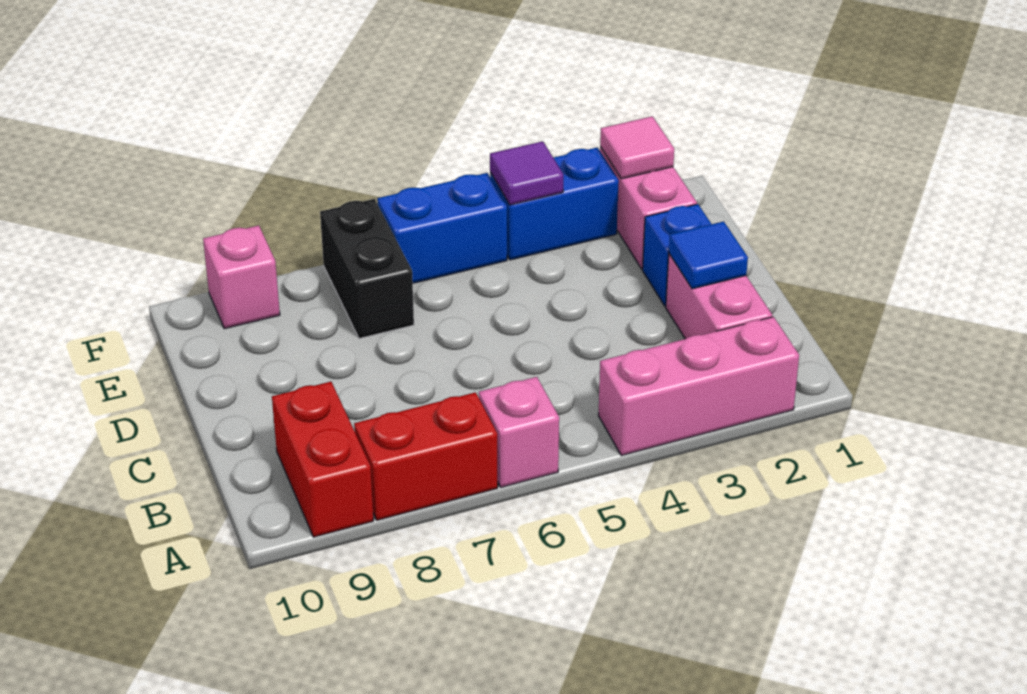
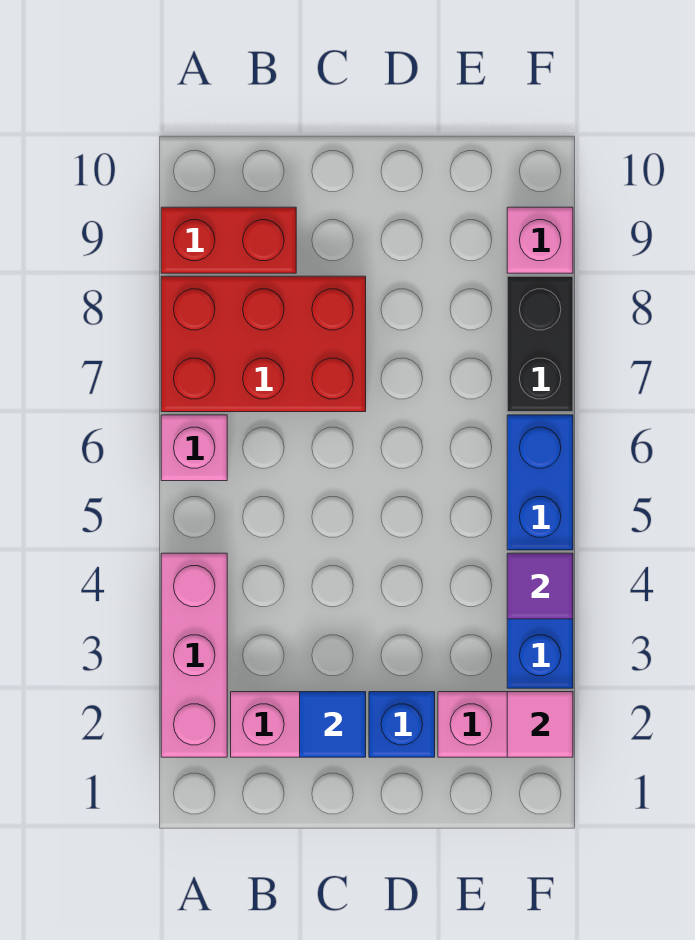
red brick A7:A8 level 1 -> red brick A7:C8 level 1
black brick E7:F7 level 1 -> black brick F7:F8 level 1

